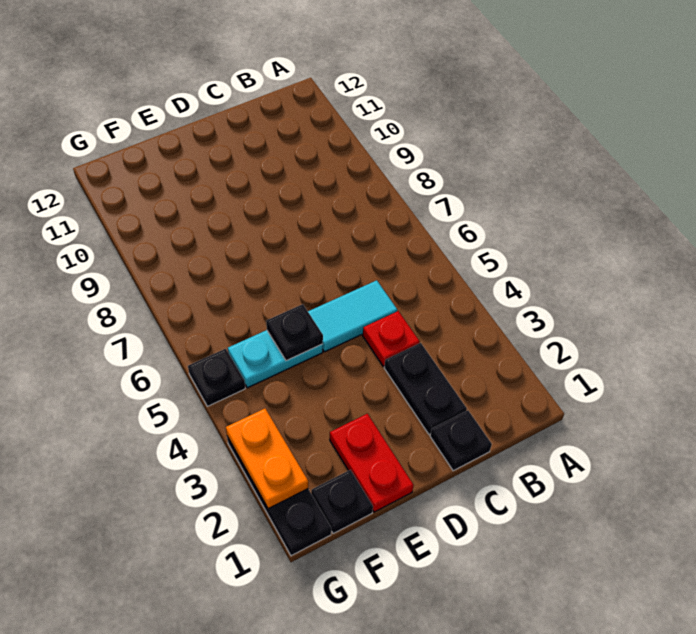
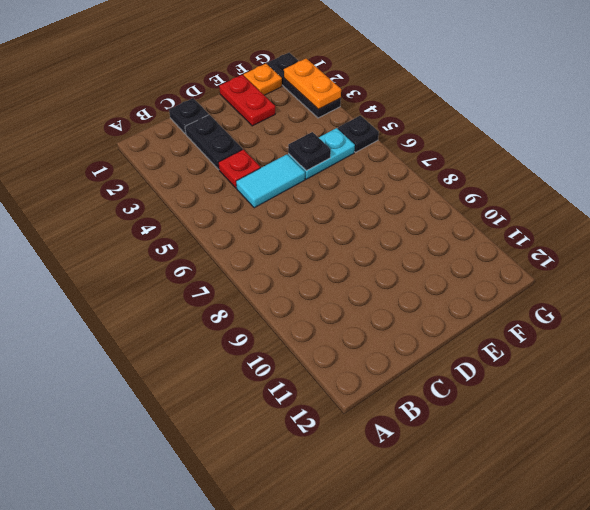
black plate F1 level 1 -> orange plate F1 level 1

